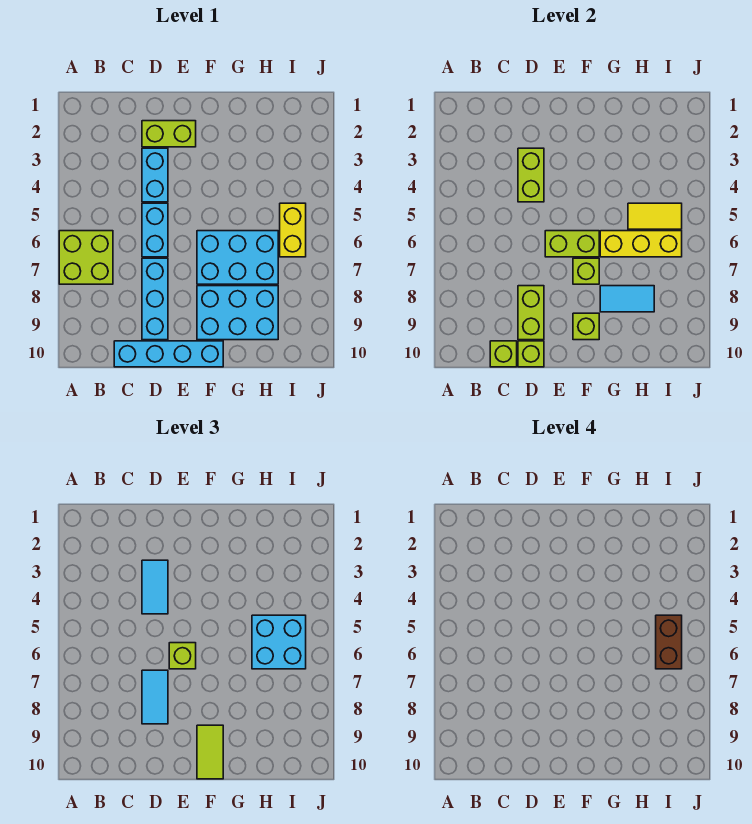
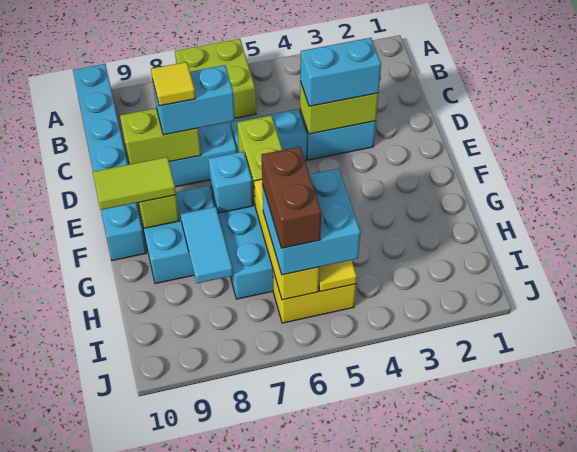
cyan brick C10:F10 level 1 -> cyan brick A10:F10 level 1
lime brick C10 level 2 -> none
lime brick D2:E2 level 1 -> none
cyan tile D3:D4 level 3 -> cyan brick D3:D4 level 3
cyan tile D7:D8 level 3 -> cyan brick D7:D8 level 3
none -> yellow tile D8 level 4
lime brick D10 level 2 -> none
lime brick E6 level 3 -> none
lime brick F7 level 2 -> cyan brick F7 level 2
cyan brick F8:H9 level 1 -> cyan brick F8:G9 level 1
brown brick I5:I6 level 4 -> brown brick H6:I6 level 4

